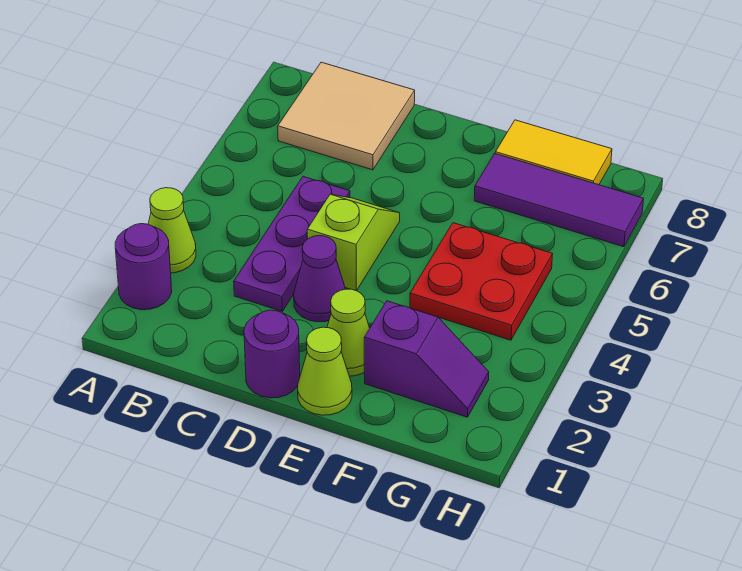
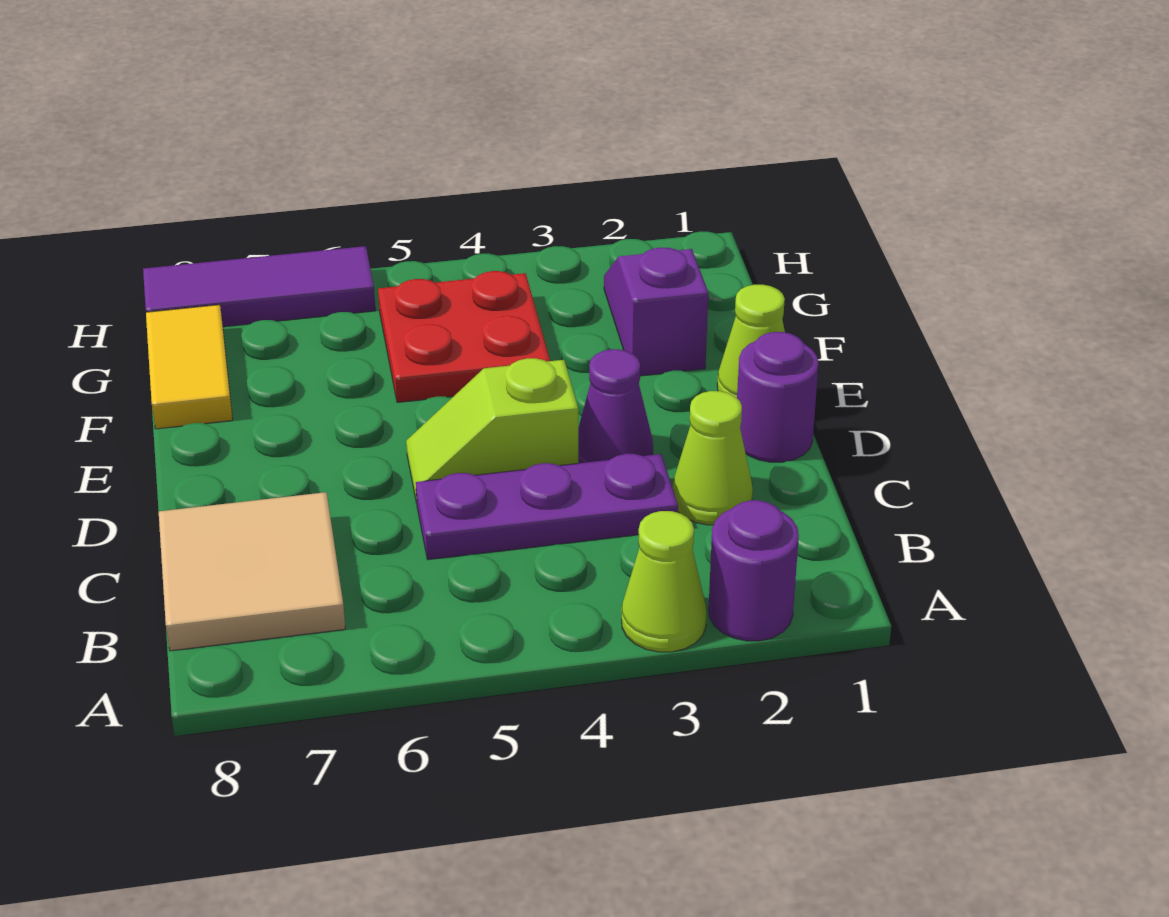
lime cone E2 level 1 -> lime cone C2 level 1
purple tile F7:H7 level 1 -> purple tile H6:H8 level 1

